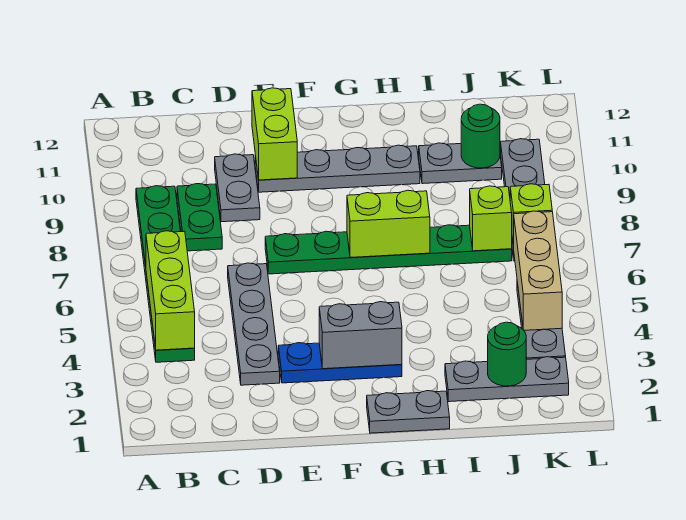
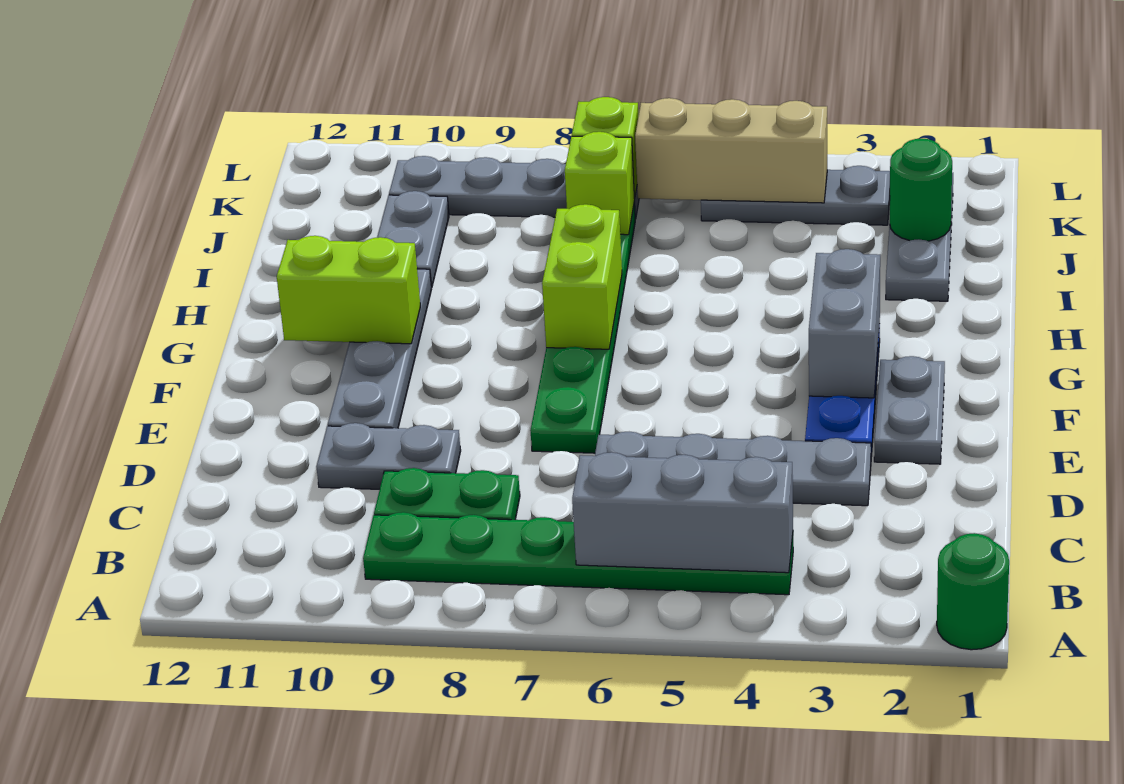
lime brick B4:B6 level 2 -> grey brick B4:B6 level 2
lime brick E10:E11 level 2 -> lime brick G10:G11 level 2
grey plate G1:H1 level 1 -> grey plate E2:F2 level 1
green round brick J10 level 2 -> green round brick A1 level 1

